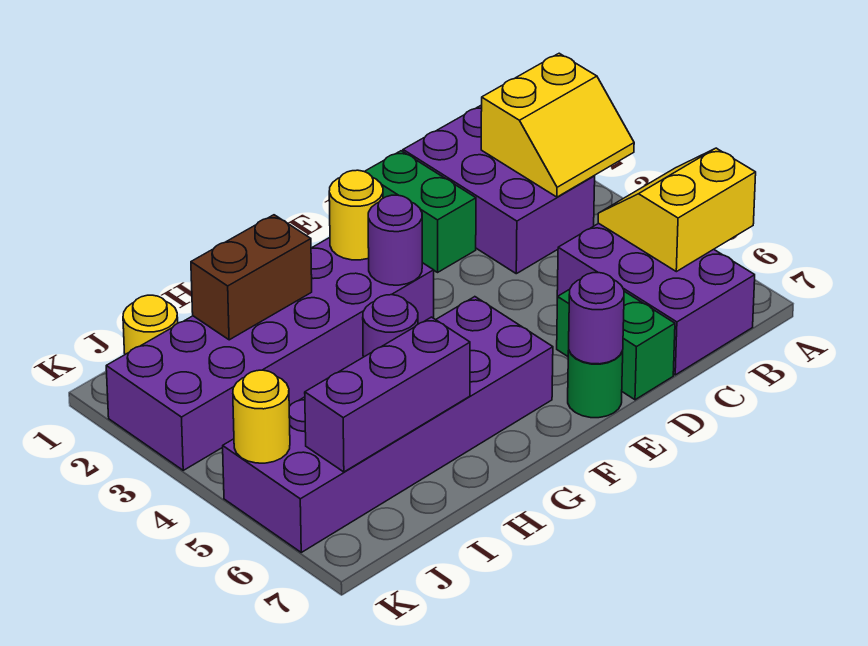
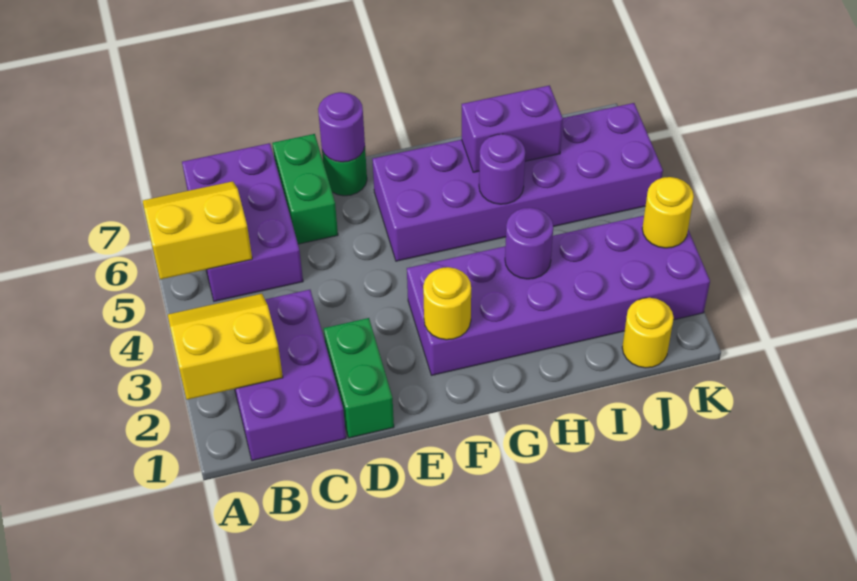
yellow slope A5:B6 level 2 top 6 -> yellow slope A5:B6 level 2 top 5
purple round brick F3 level 2 -> purple round brick H3 level 2
brown brick H2:I2 level 2 -> none
purple brick H6:J6 level 2 -> purple brick H6:I6 level 2
yellow round brick K5 level 2 -> yellow round brick K3 level 2

